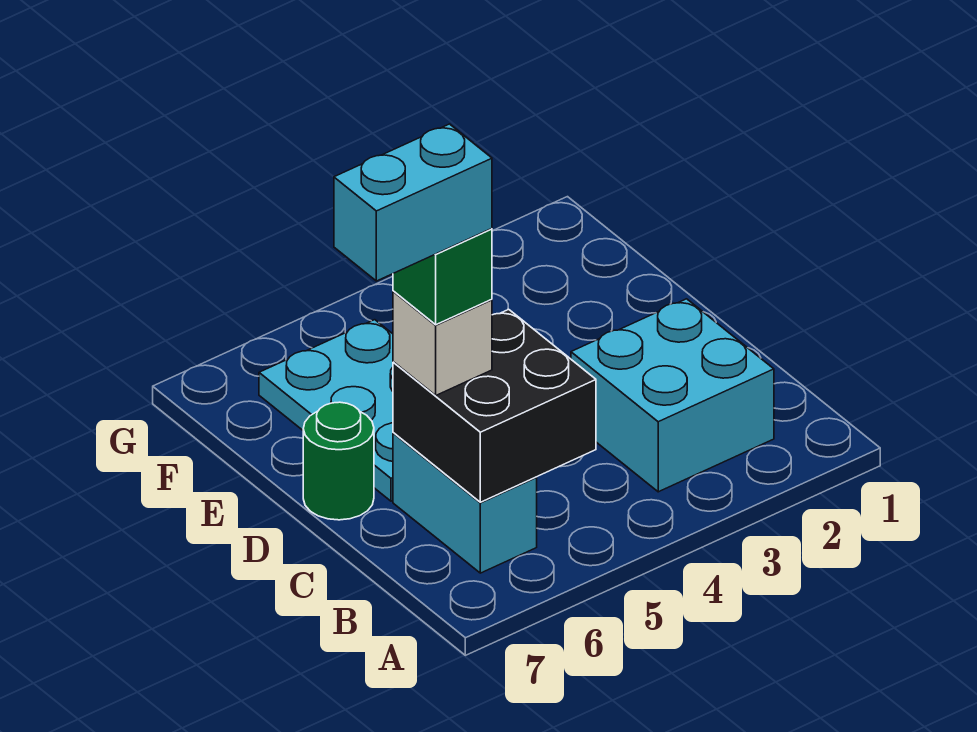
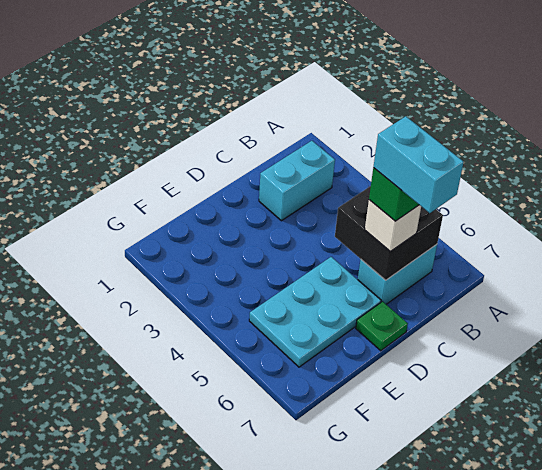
cyan brick B2:C3 level 1 -> cyan brick B2:C2 level 1
green round brick D7 level 1 -> green plate D7 level 1

